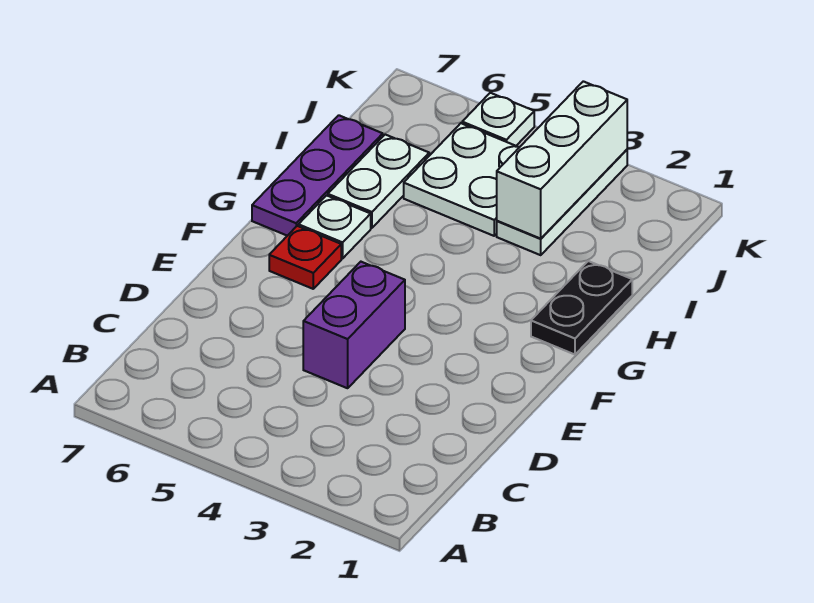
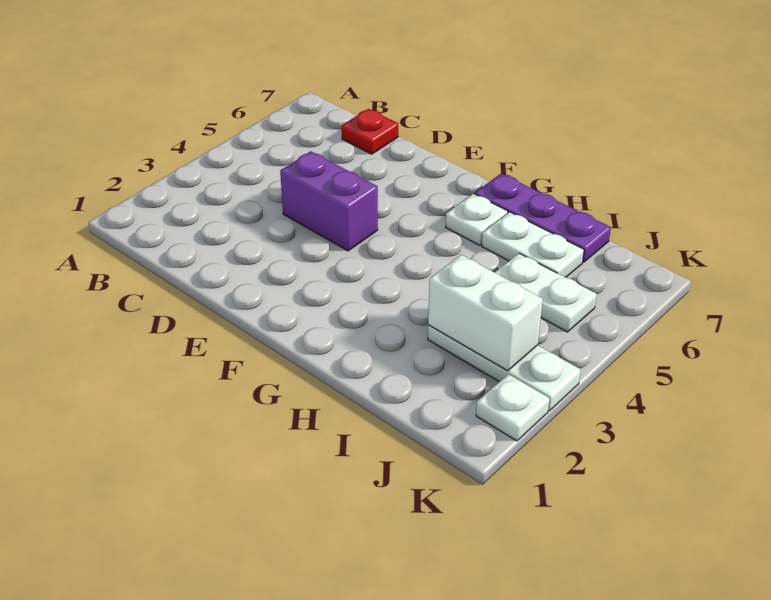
red plate F6 level 1 -> red plate C7 level 1
black plate G1:H1 level 1 -> none
white brick I3:K3 level 2 -> white brick I3:J3 level 2
white plate I4:J5 level 1 -> white plate I5:J5 level 1
white plate K5 level 1 -> white plate K2 level 1

